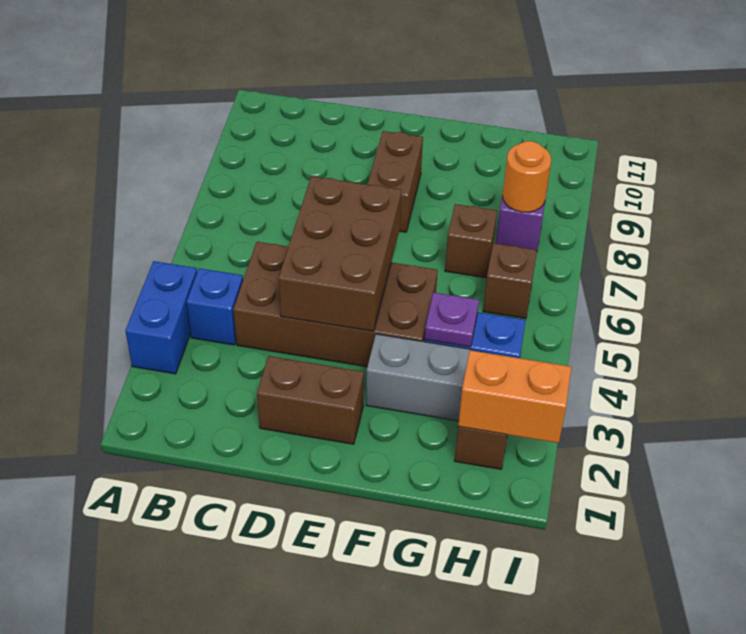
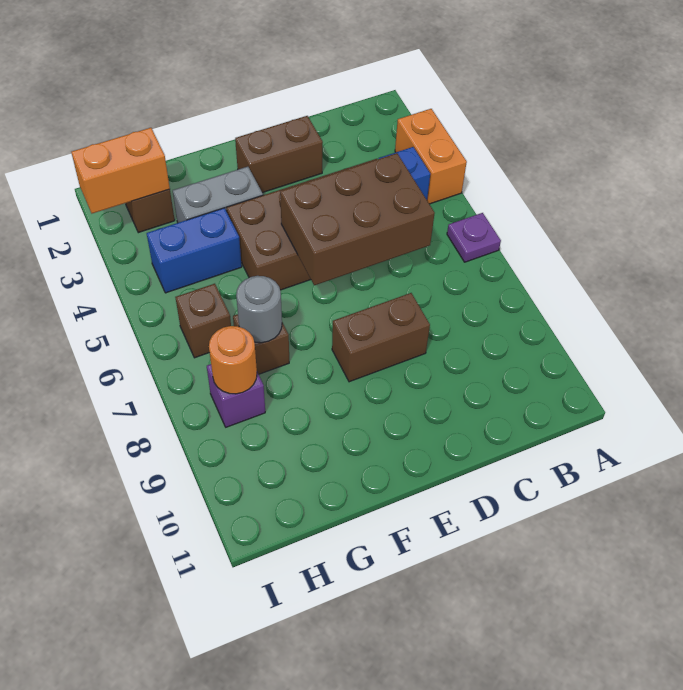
blue brick A3:A4 level 1 -> orange brick A3:A4 level 1
brown brick D4:E6 level 2 -> brown brick C5:E6 level 2
brown brick E8:E9 level 1 -> brown brick D8:E8 level 1
purple plate G4 level 2 -> purple plate A6 level 1
none -> grey round brick G7 level 2

